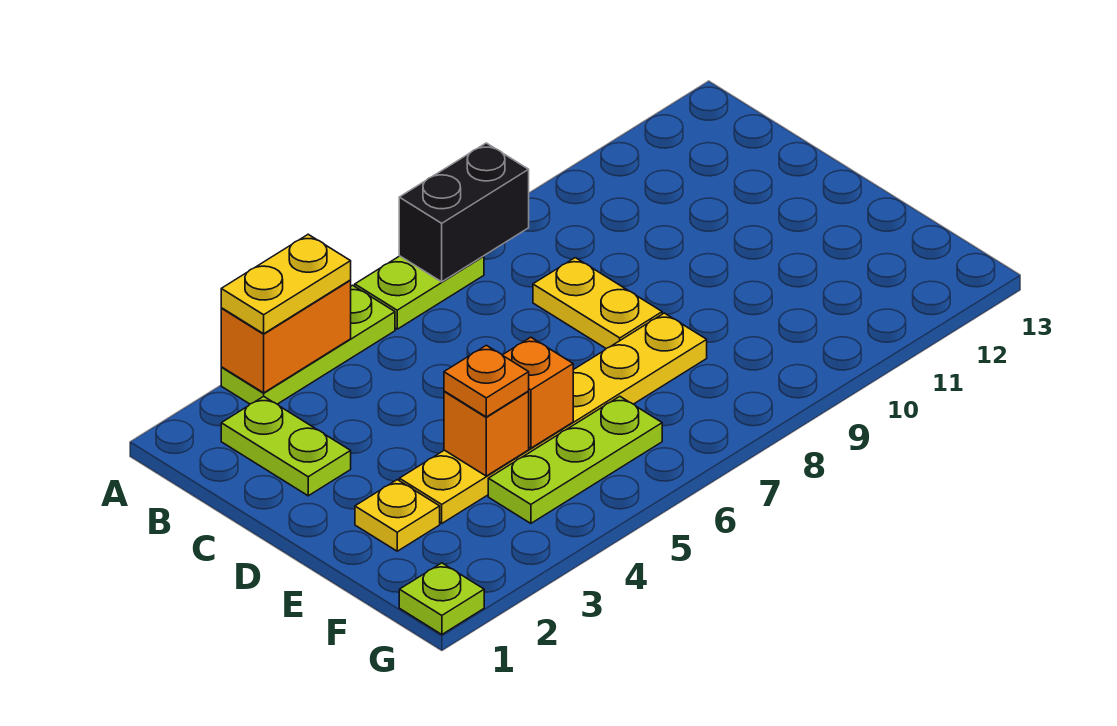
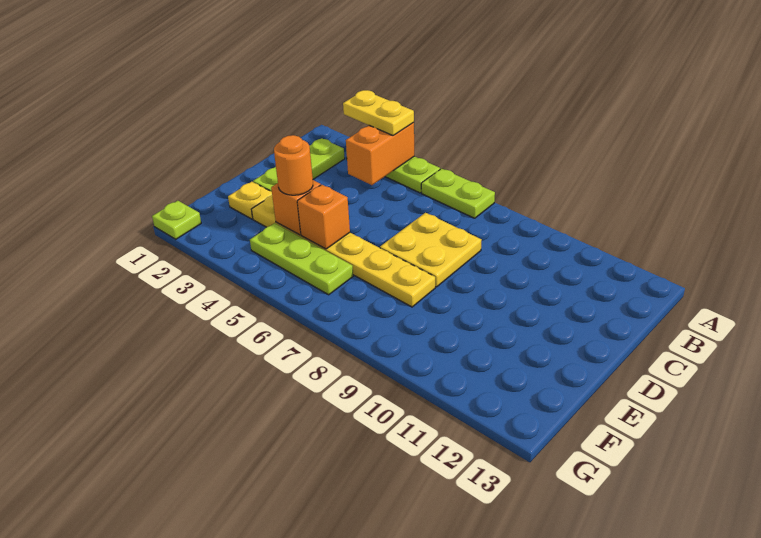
orange brick A3:A4 level 2 -> orange brick A4:B4 level 2
black brick A7:A8 level 2 -> none
lime plate B2:C2 level 1 -> lime plate B2:D2 level 1
yellow plate C8:D8 level 1 -> yellow plate C7:D8 level 1
orange plate E4 level 3 -> orange round brick E4 level 3

